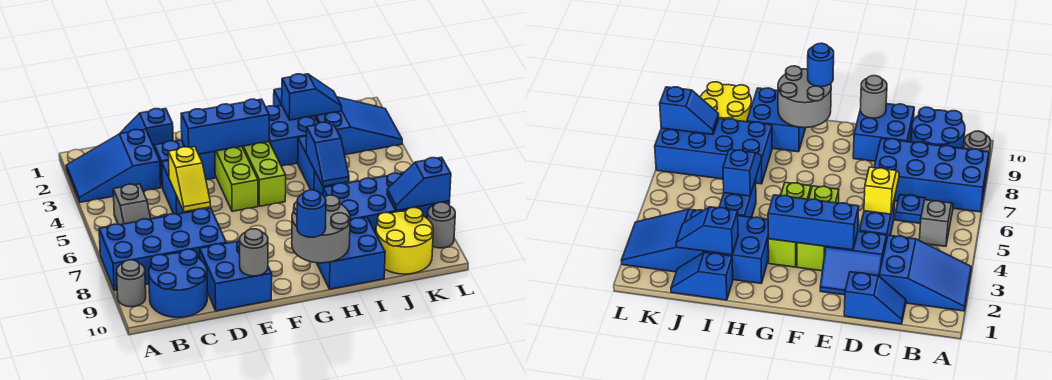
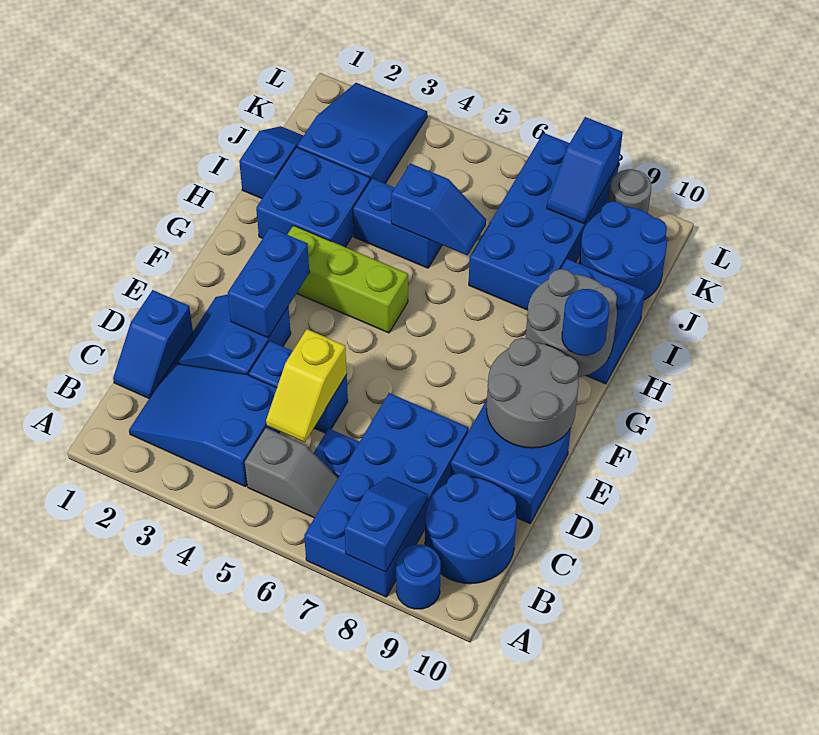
blue slope A2:C3 level 1 top C -> blue slope B2:C4 level 1 top 4
grey round brick A9 level 1 -> blue round brick A9 level 1
yellow slope D5:D6 level 2 top 5 -> yellow slope C5:D5 level 2 top D
blue brick E3:G3 level 2 -> blue brick E3:F3 level 2
grey round brick E10 level 2 -> grey round brick E9:F10 level 2
lime brick F3:F5 level 1 -> none
blue slope I2:J2 level 2 top I -> blue slope A8:B8 level 2 top A
yellow round brick J9:K10 level 1 -> blue round brick J9:K10 level 1

